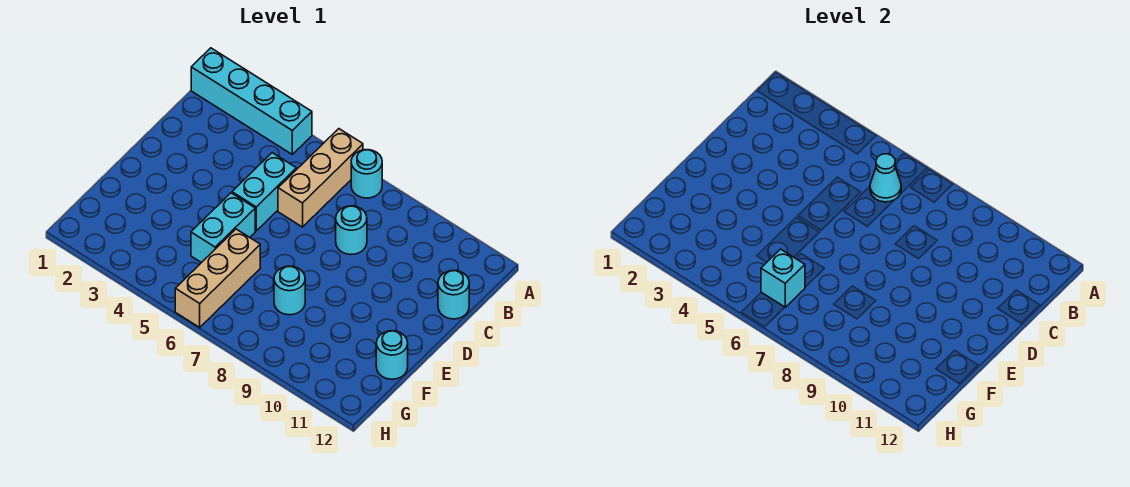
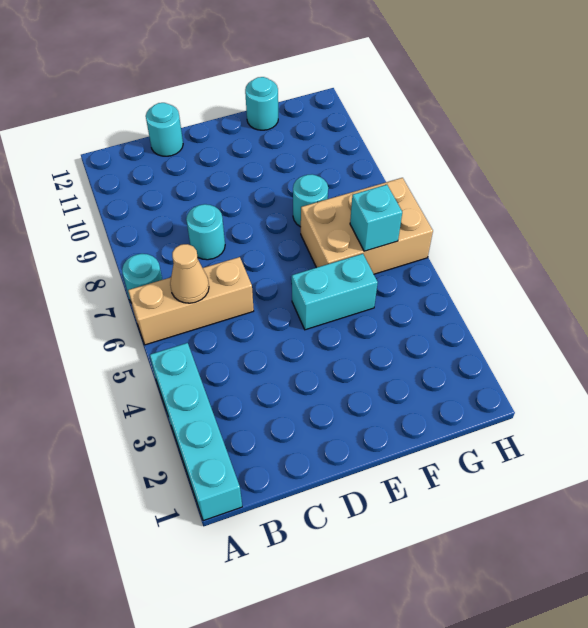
cyan cone B6 level 2 -> tan cone B6 level 2
cyan brick C5:D5 level 1 -> none
tan brick F6:H6 level 1 -> tan brick F6:H7 level 1

